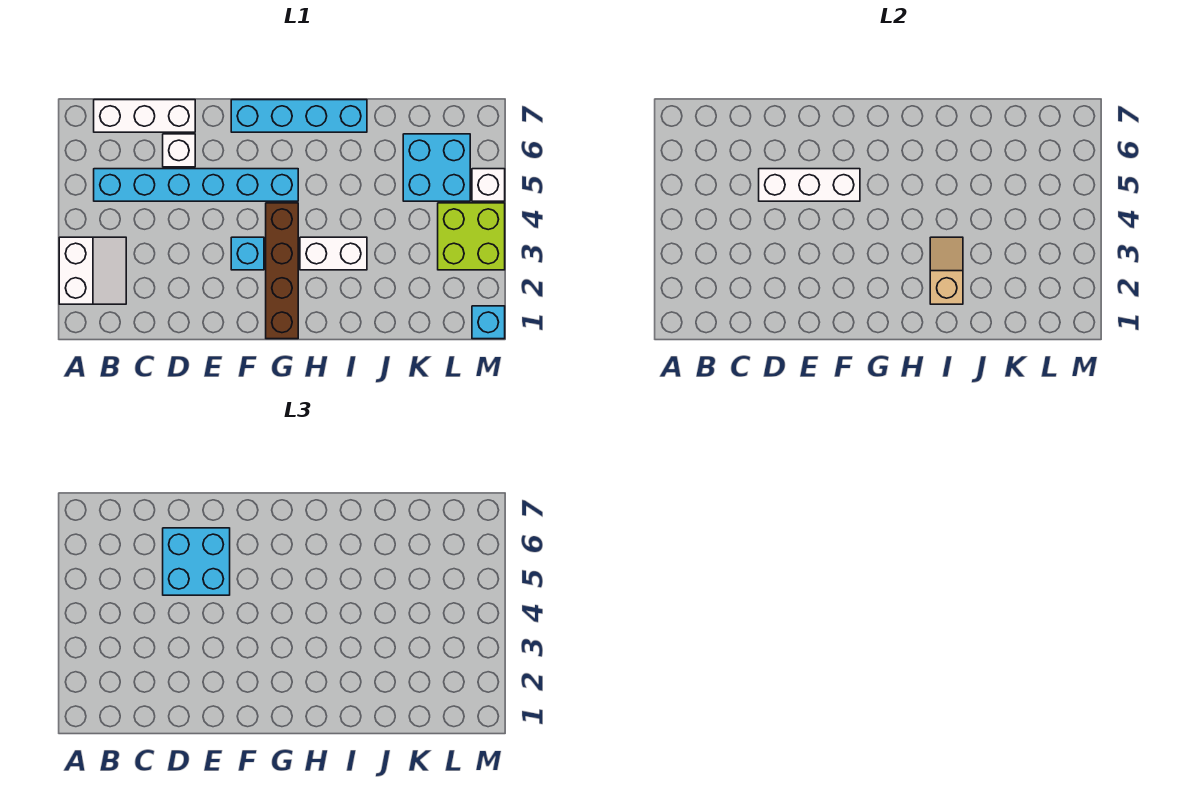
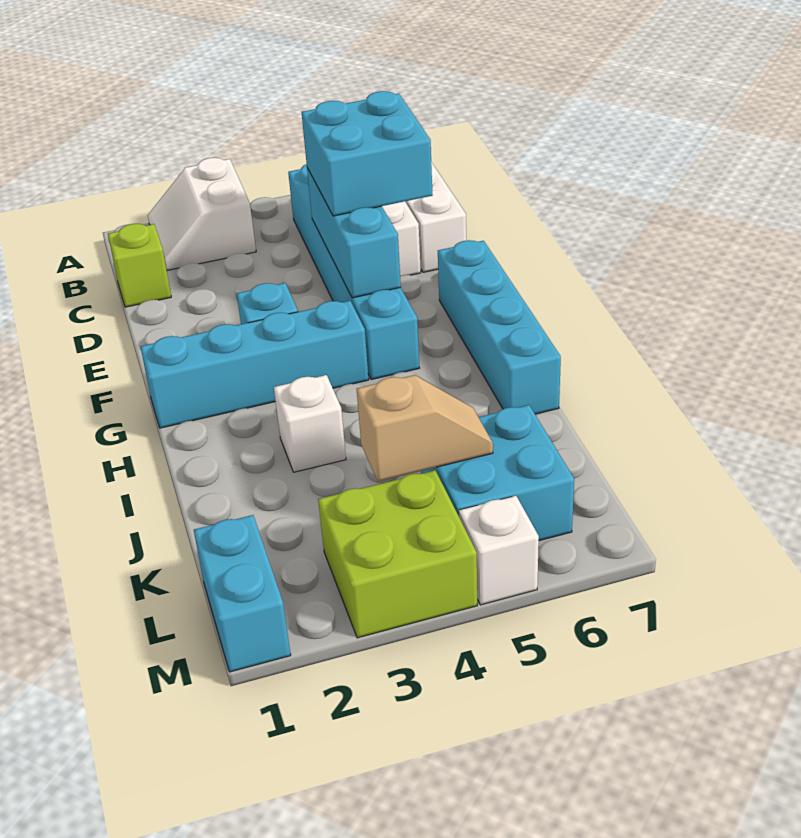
white slope A2:B3 level 1 top A -> white slope A2:B3 level 1 top 3
none -> lime brick C1 level 1
white brick D5:F5 level 2 -> cyan brick D5:F5 level 2
brown brick G1:G4 level 1 -> cyan brick G1:G4 level 1
white brick H3:I3 level 1 -> white brick I3 level 1
tan slope I2:I3 level 2 top 2 -> tan slope K4:K5 level 2 top 4
cyan brick M1 level 1 -> cyan brick L1:M1 level 1

